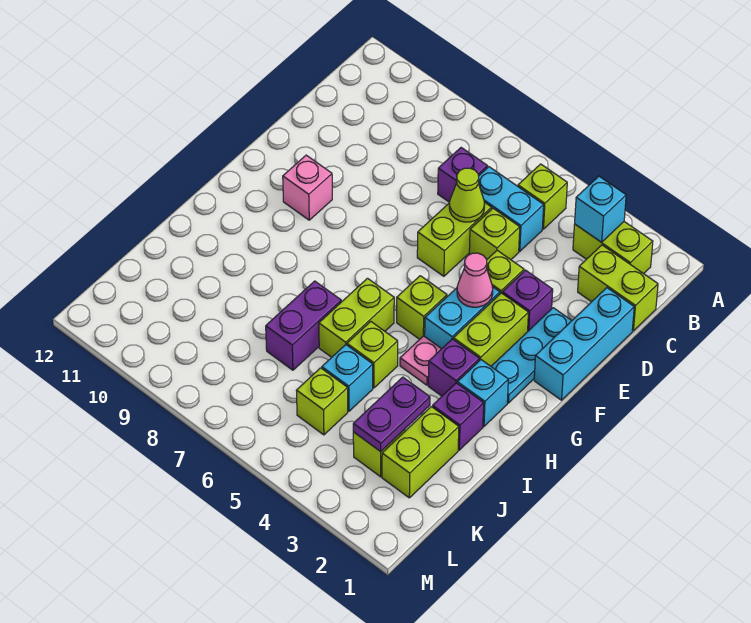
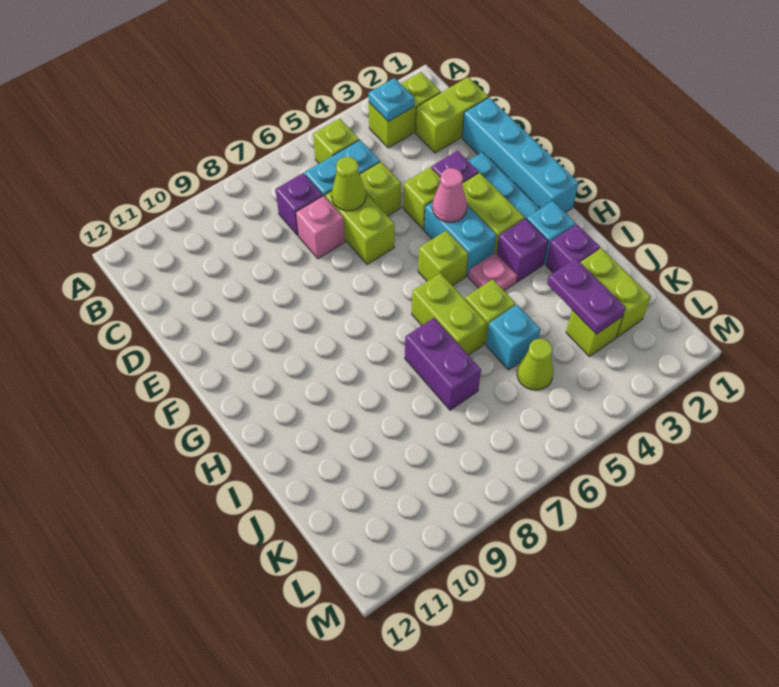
cyan brick B3 level 2 -> cyan plate B3 level 2
cyan brick D1:F1 level 1 -> cyan brick D1:G1 level 1
pink brick F10 level 1 -> pink brick D7 level 1
lime brick K5 level 1 -> lime cone K5 level 1

